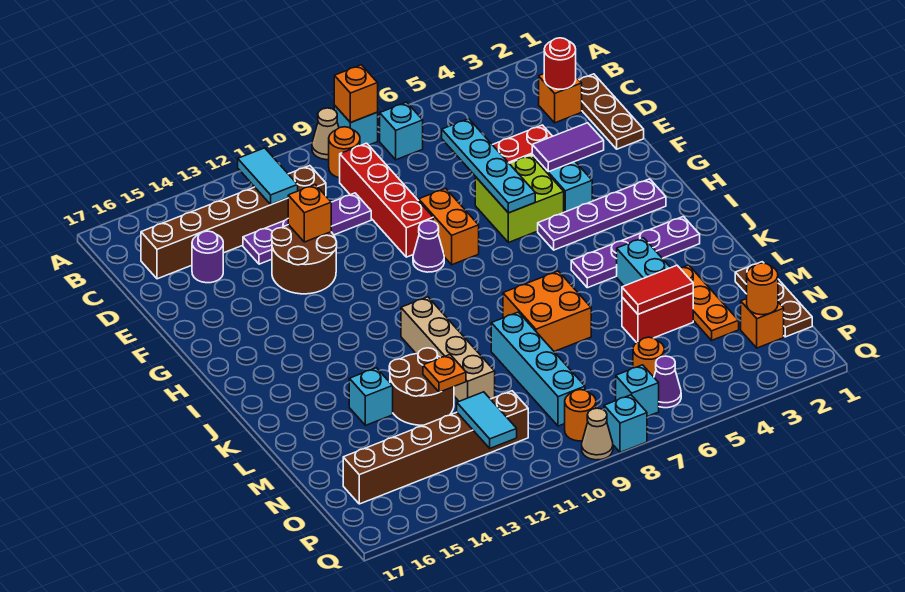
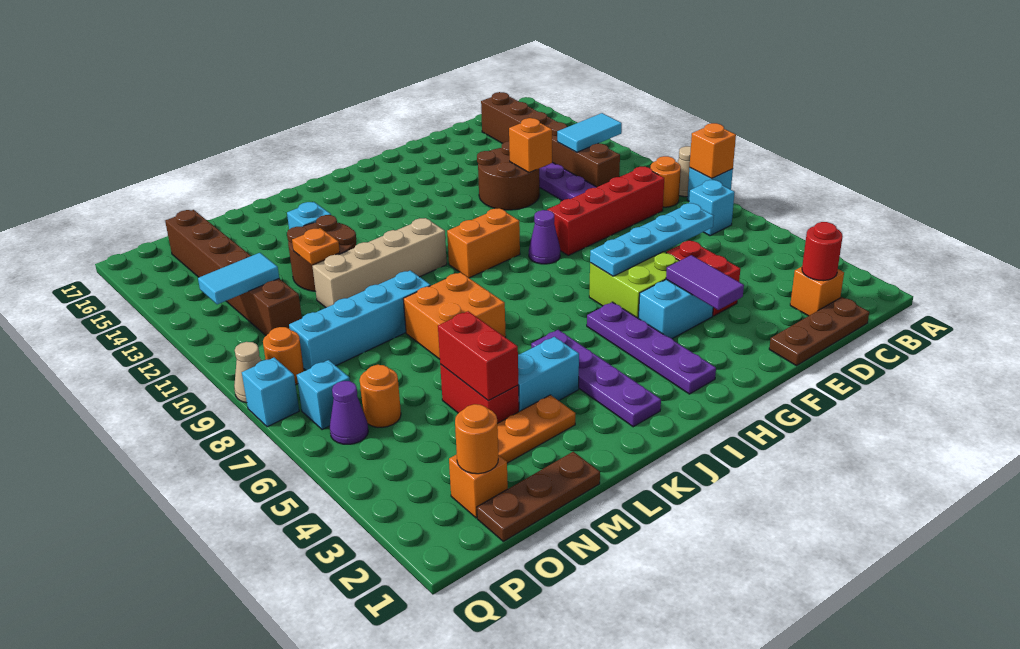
purple round brick D15 level 1 -> none
orange brick F8:G8 level 1 -> orange brick H10:I10 level 1
red tile M4:M5 level 2 -> red brick M4:M5 level 2

